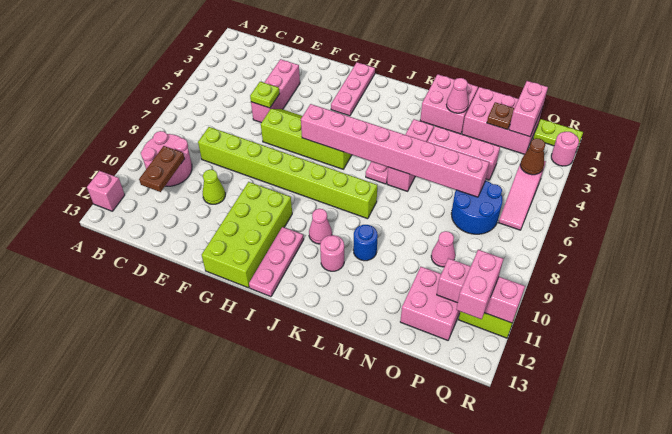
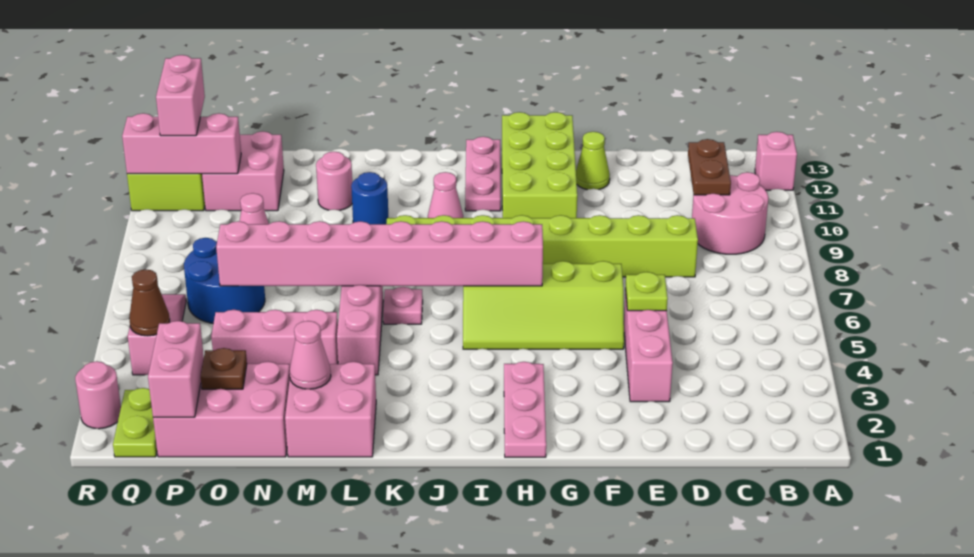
lime cone E10 level 1 -> lime cone F12 level 1
pink round brick K11 level 1 -> pink round brick M11 level 1
lime plate Q1:R1 level 1 -> lime plate Q1:Q2 level 1

